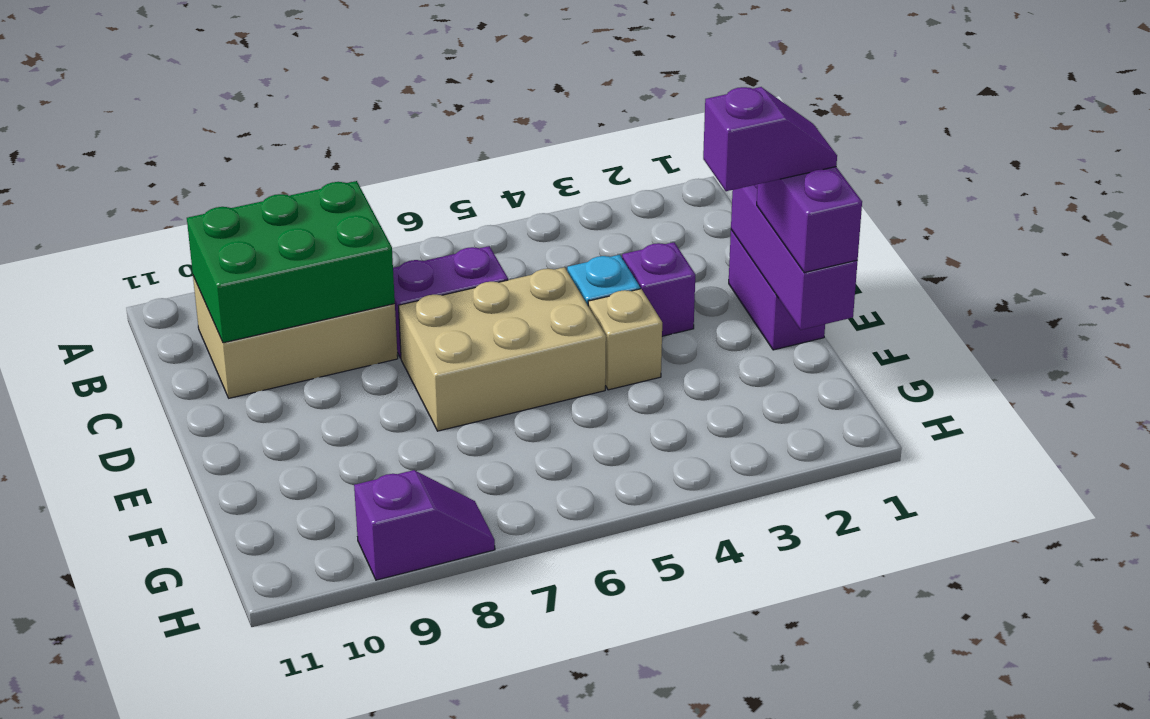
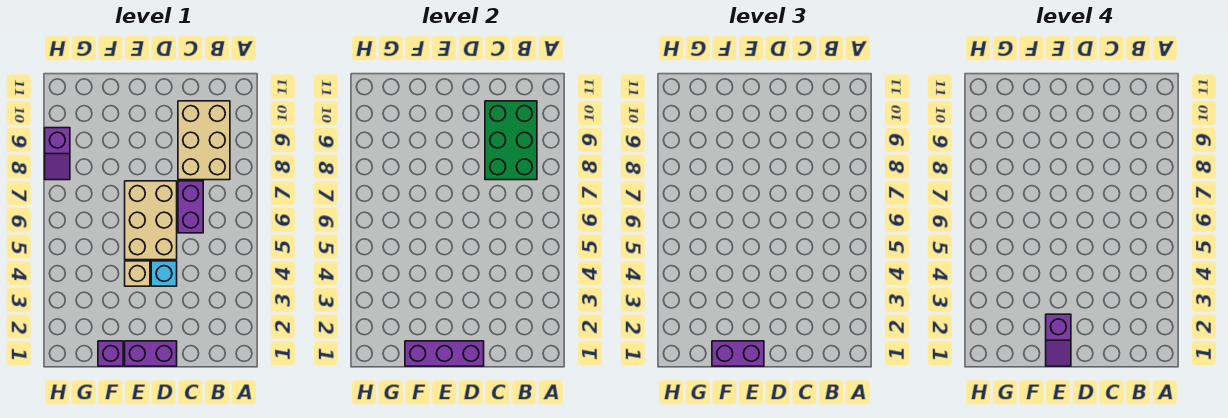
purple brick D3 level 1 -> purple brick F1 level 1

